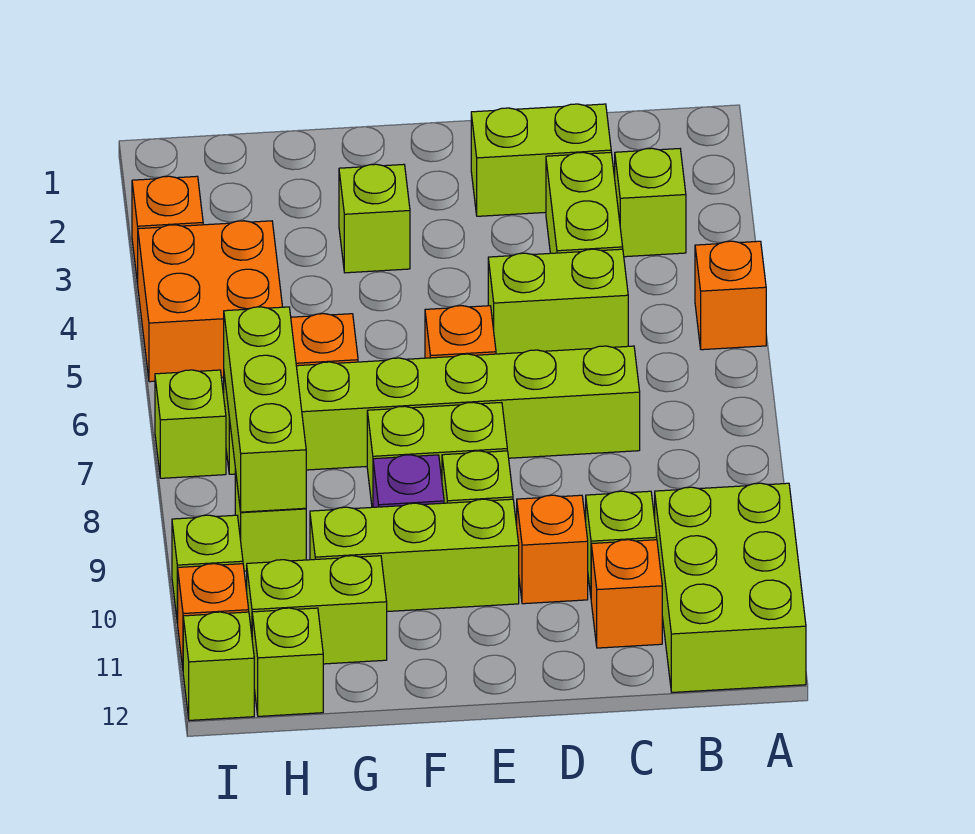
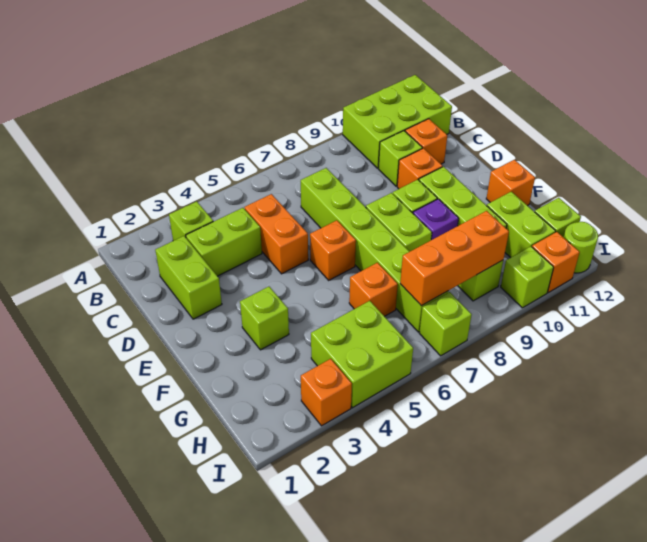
orange brick A5 level 1 -> orange brick F12 level 1
lime brick C5:D5 level 1 -> orange brick C5:D5 level 1
orange brick H4:I5 level 1 -> lime brick H4:I5 level 1
lime brick H7:H9 level 2 -> orange brick H7:H9 level 2
lime brick I12 level 1 -> lime round brick I12 level 1

